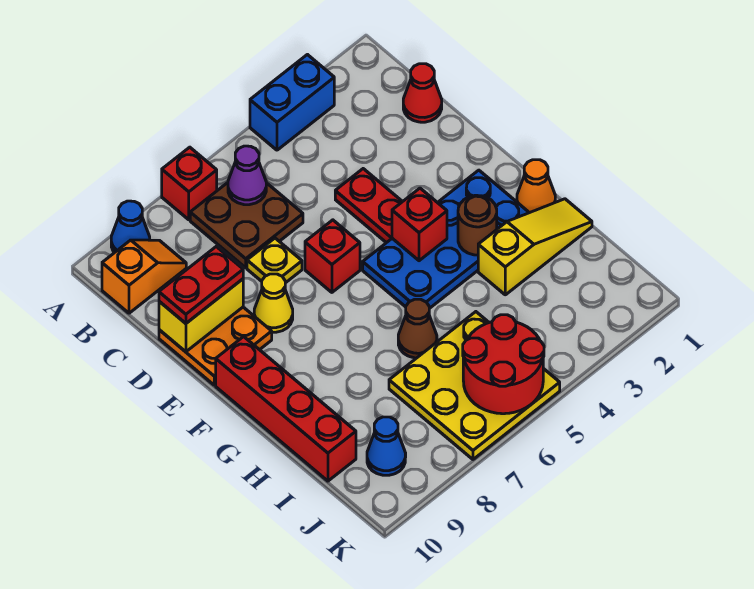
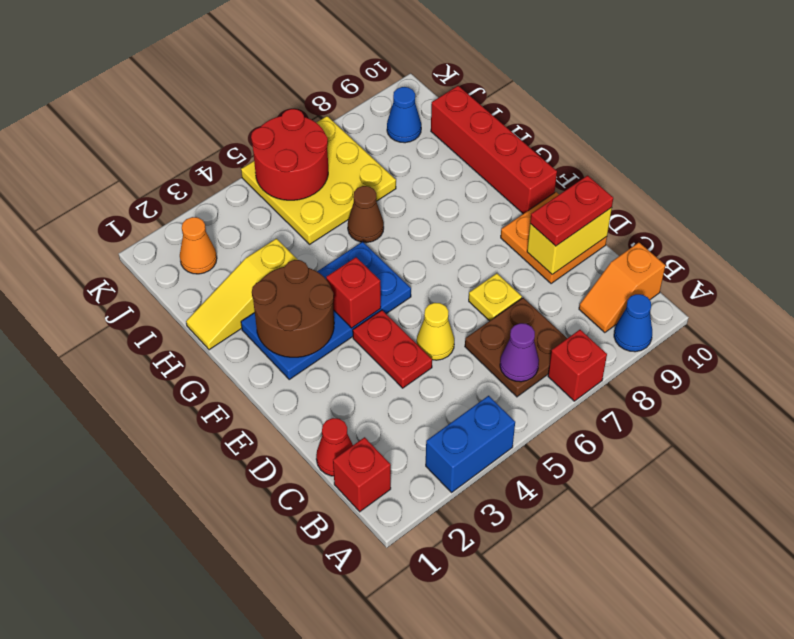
red brick E6 level 1 -> red brick B1 level 1
yellow cone E8 level 1 -> yellow cone D5 level 1
orange cone G1 level 1 -> orange cone J2 level 1
brown round brick G3 level 2 -> brown round brick F2:G3 level 2

